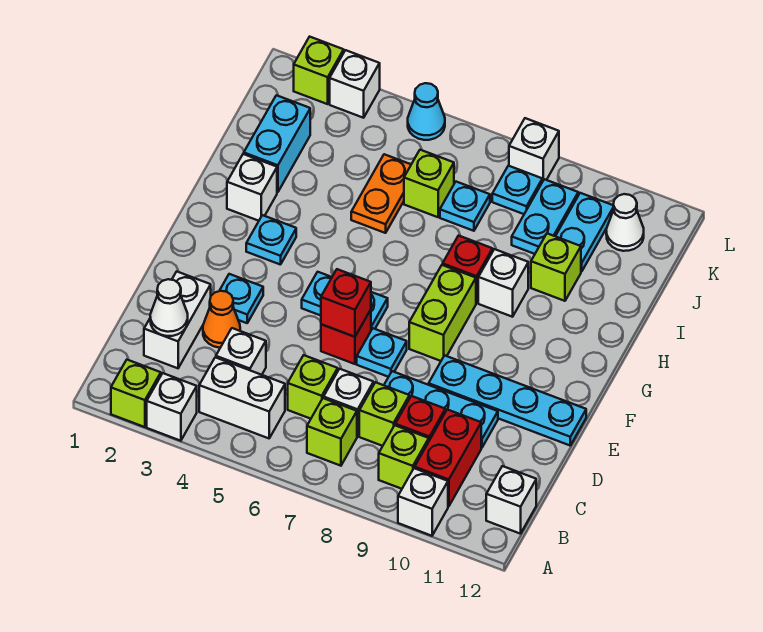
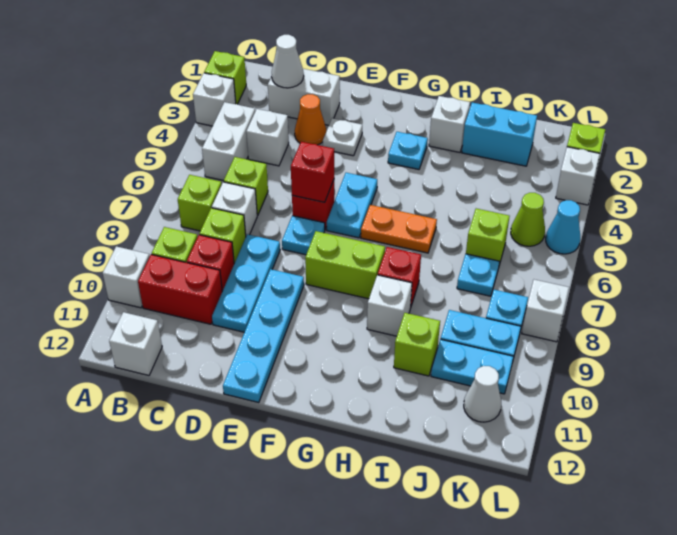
cyan plate E3 level 1 -> white plate E3 level 1
orange plate I5:J5 level 1 -> orange plate G6:H6 level 1
none -> lime cone K5 level 1

